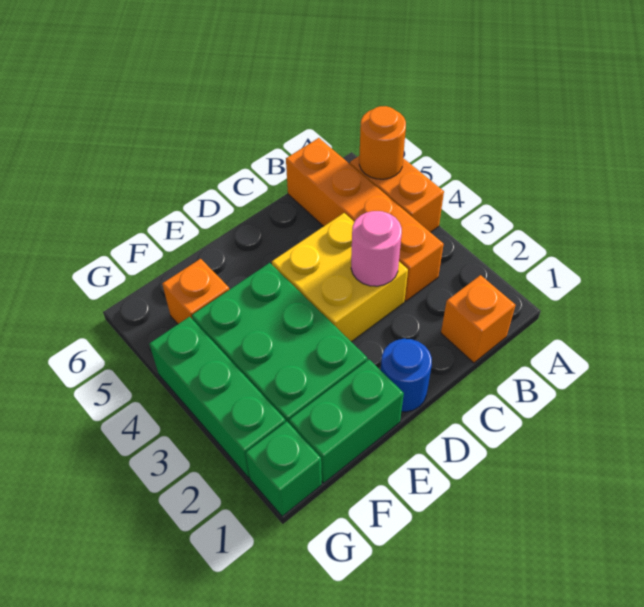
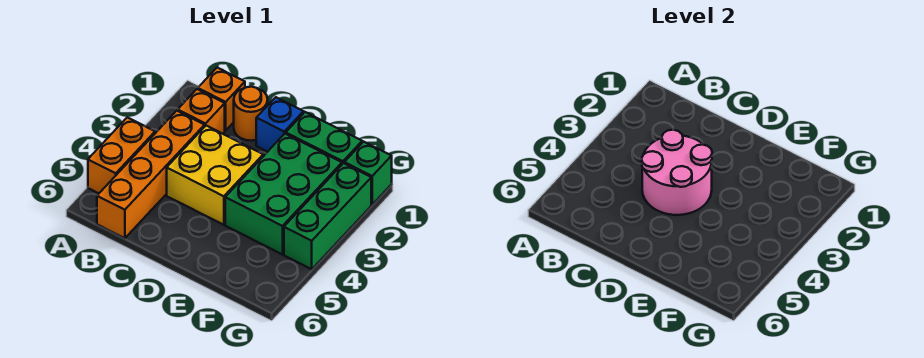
orange round brick A5 level 2 -> orange round brick C1 level 1
pink round brick C3 level 2 -> pink round brick C3:D4 level 2
blue round brick D1 level 1 -> blue brick D1 level 1
orange brick F5 level 1 -> orange brick B2 level 1

